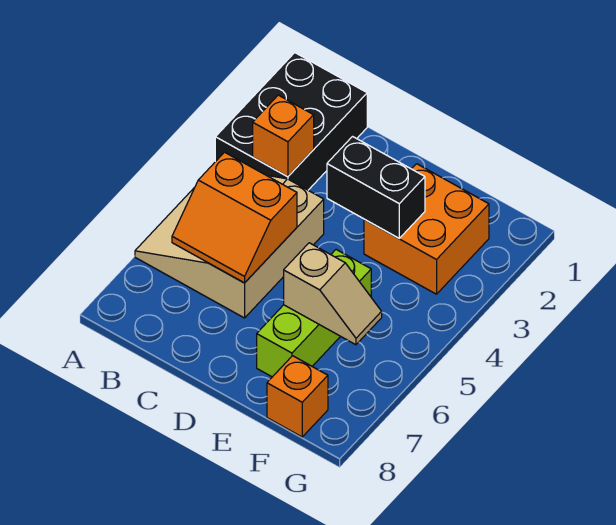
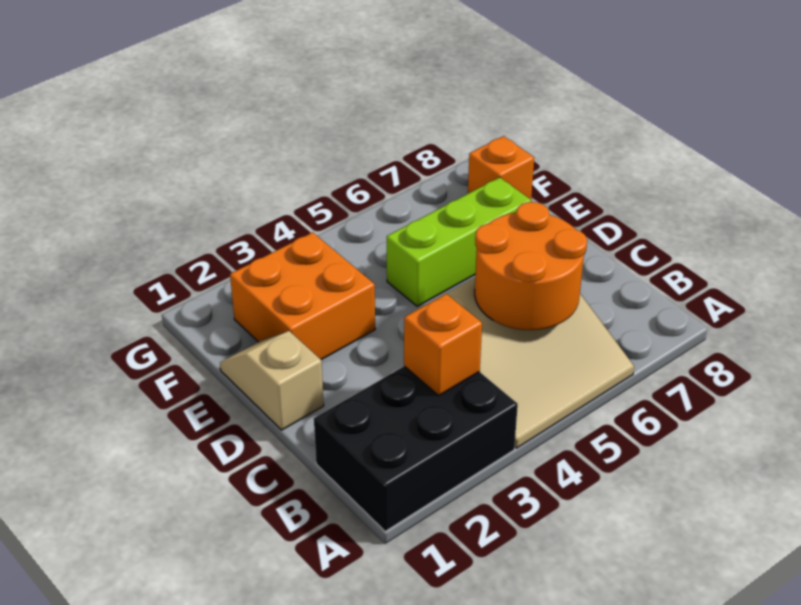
orange slope B5:C6 level 2 top 5 -> orange round brick B5:C6 level 2
black brick D3:E3 level 2 -> none
tan slope E6:F6 level 2 top E -> tan slope D1:E1 level 1 top D

